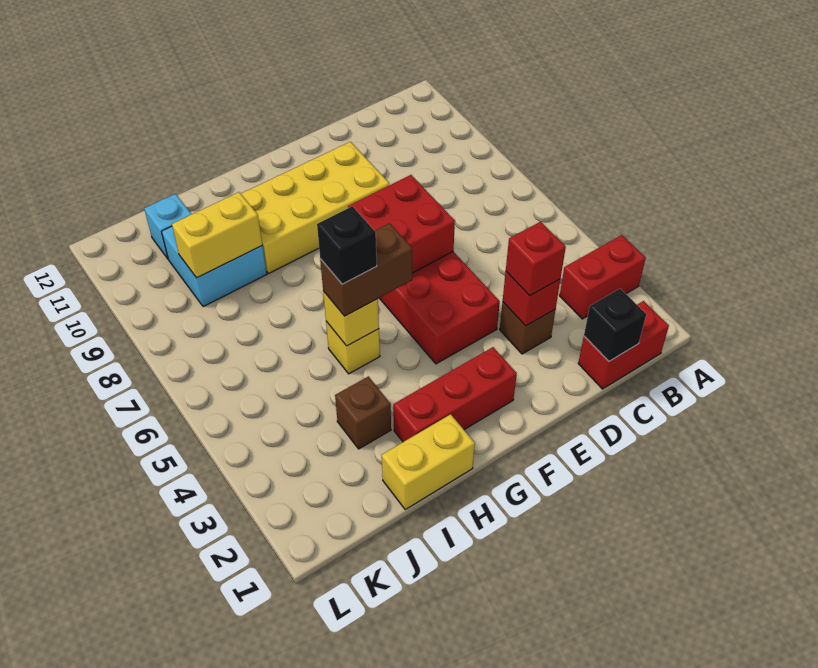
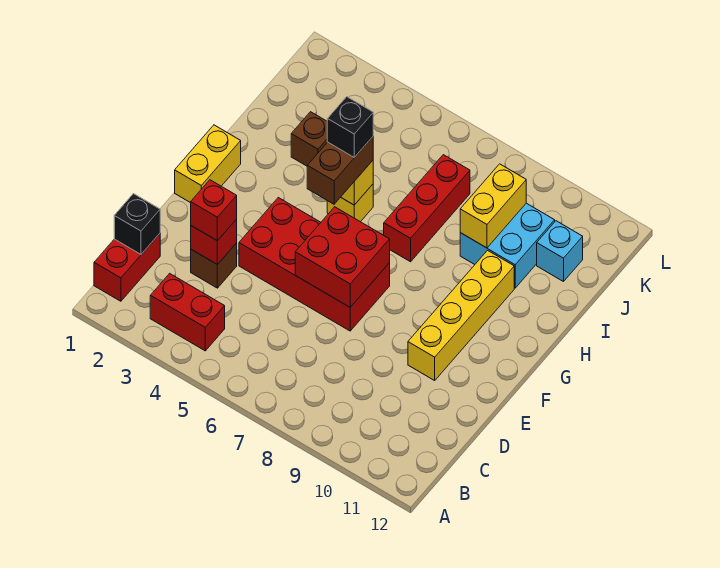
red brick A3:B3 level 1 -> red brick B3:B4 level 1
yellow brick E9:H10 level 1 -> yellow brick E10:H10 level 1
red brick F2:H2 level 1 -> red brick H7:J7 level 1
yellow brick H1:I1 level 1 -> yellow brick F1:G1 level 1

